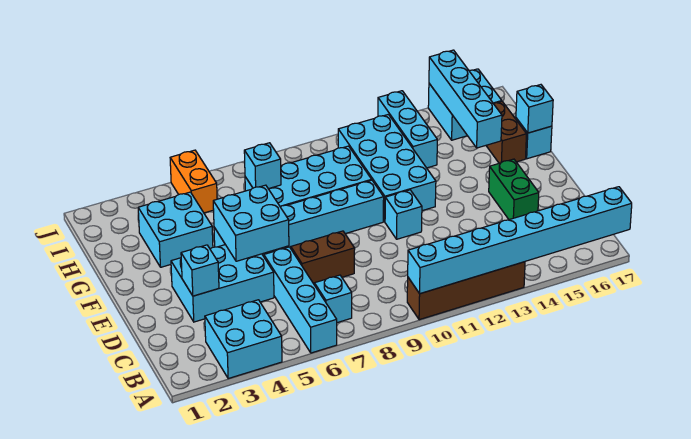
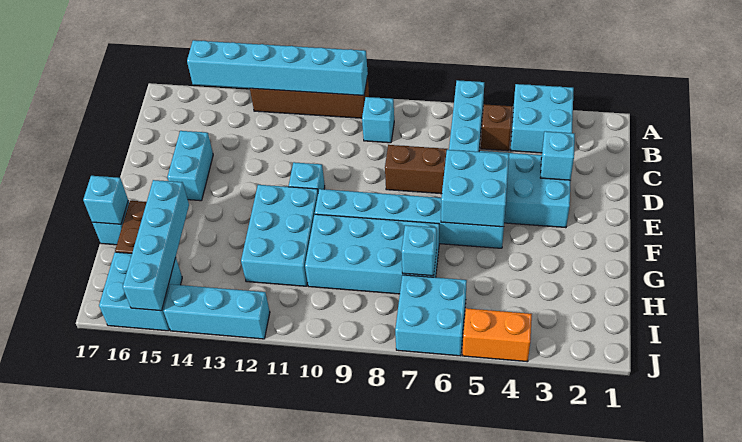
cyan brick A10:A17 level 2 -> cyan brick A10:A15 level 2
none -> brown brick B5 level 1
cyan brick B7 level 1 -> cyan brick B9 level 1
green brick D15:E15 level 1 -> cyan brick D15:E15 level 1
cyan brick F11:I12 level 1 -> cyan brick F11:H12 level 1
cyan brick G3:H4 level 1 -> cyan brick I6:J7 level 1
cyan brick H13:J13 level 1 -> cyan brick J12:J14 level 1
orange brick I5:J5 level 1 -> orange brick J4:J5 level 1

